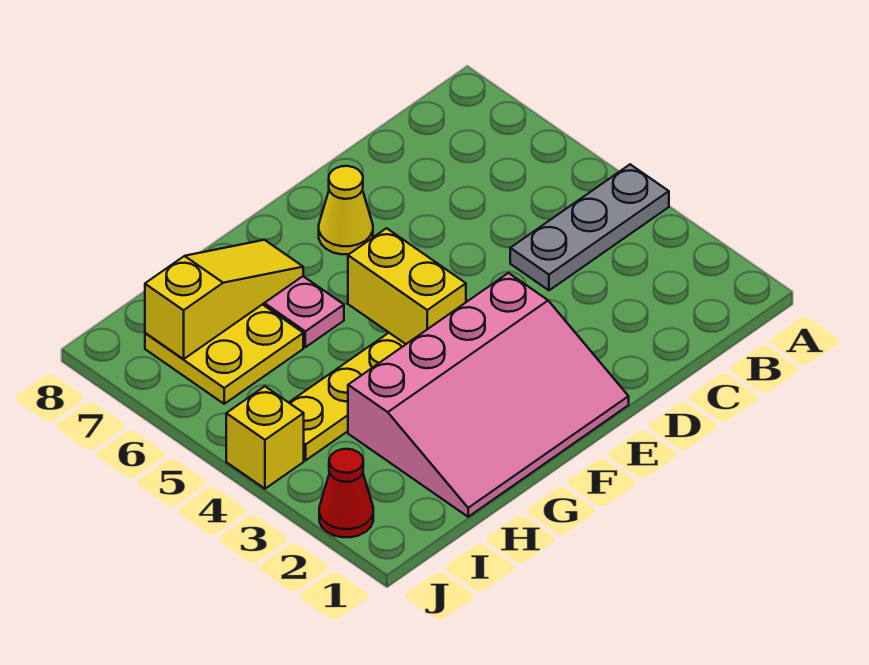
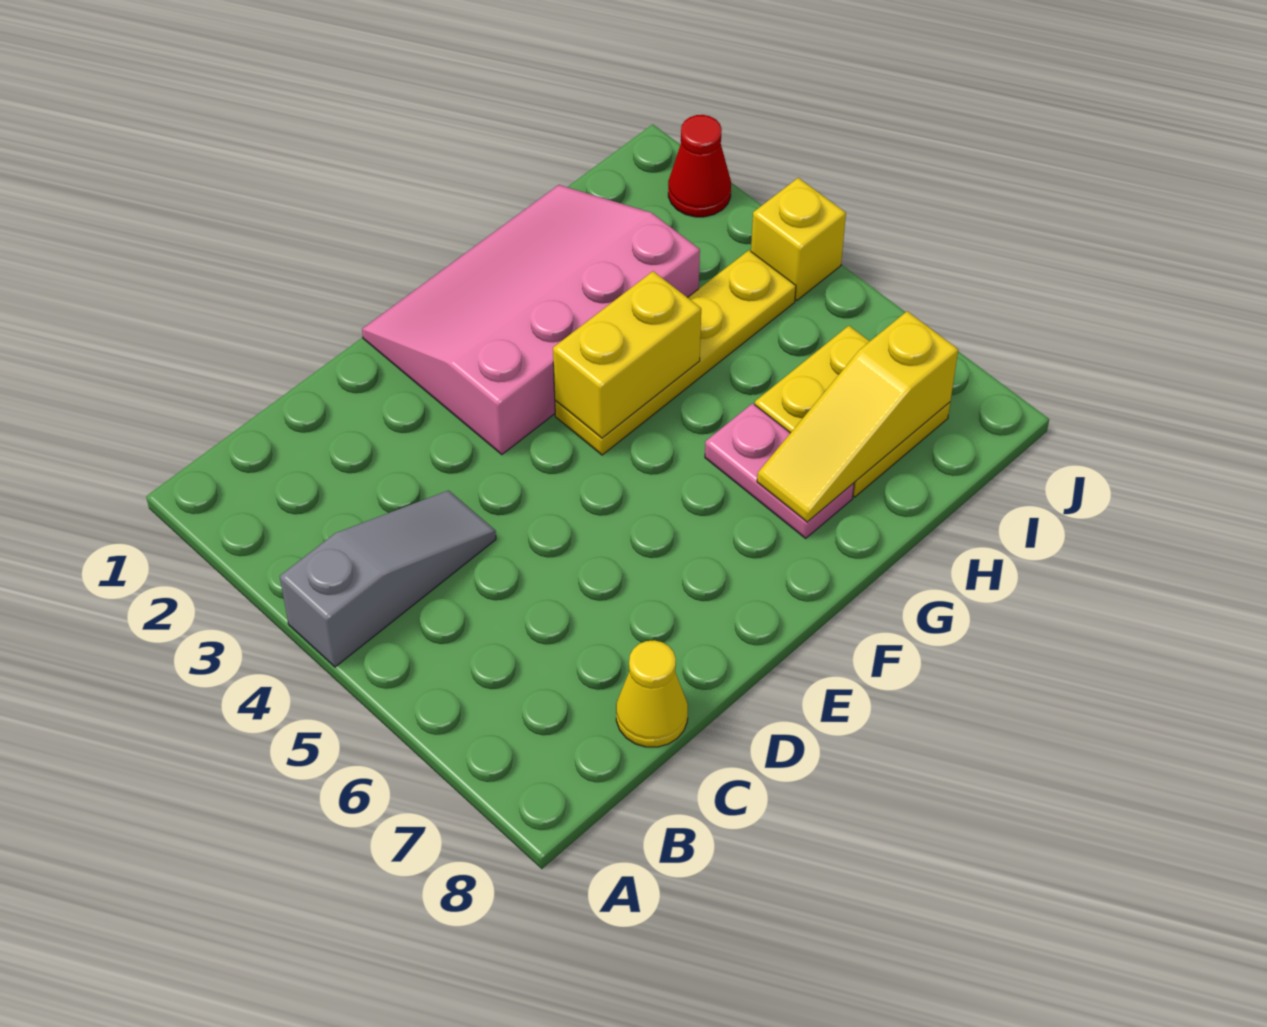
grey plate A4:C4 level 1 -> grey slope A4:C4 level 1 top A
yellow cone E7 level 1 -> yellow cone C8 level 1
yellow brick F4:F5 level 2 -> yellow brick F4:G4 level 2

